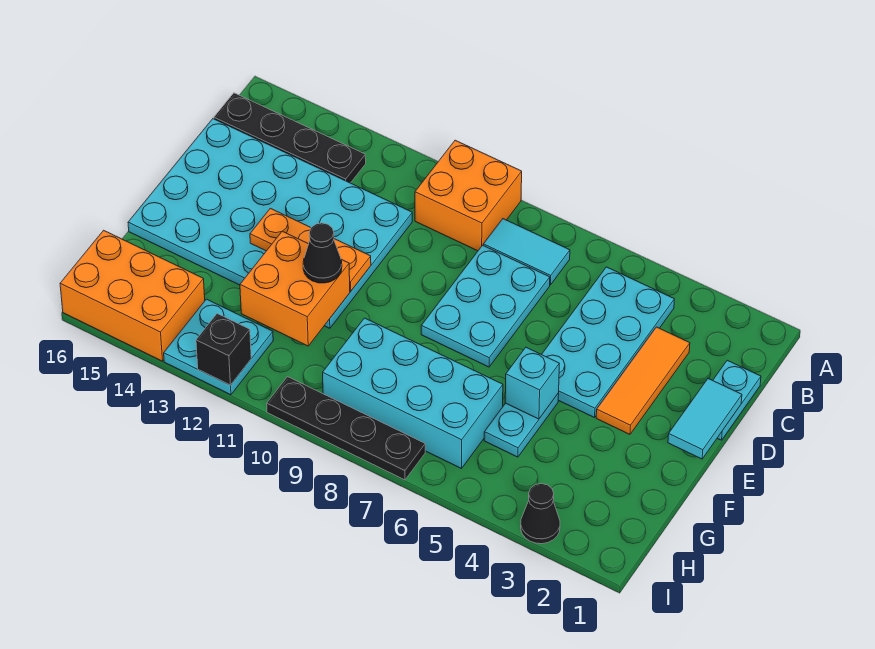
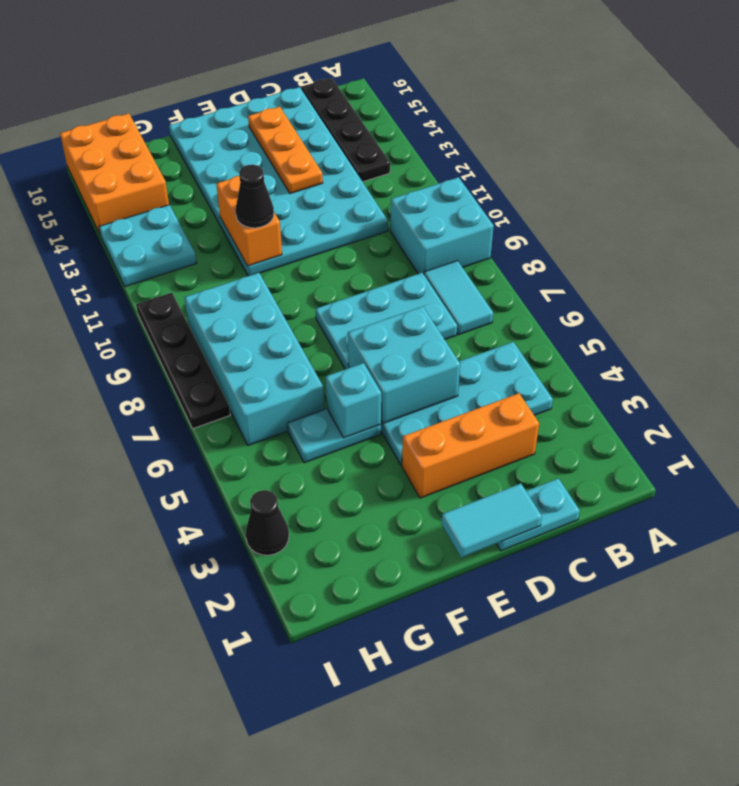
orange brick A9:B10 level 1 -> cyan brick A9:B10 level 1
orange tile C3:E3 level 1 -> orange brick C3:E3 level 1
none -> cyan brick D5:E6 level 2
orange plate E11:E13 level 2 -> orange plate D13:D15 level 2
orange brick F11:G12 level 2 -> orange brick F11:F12 level 2
black brick I12 level 2 -> none

